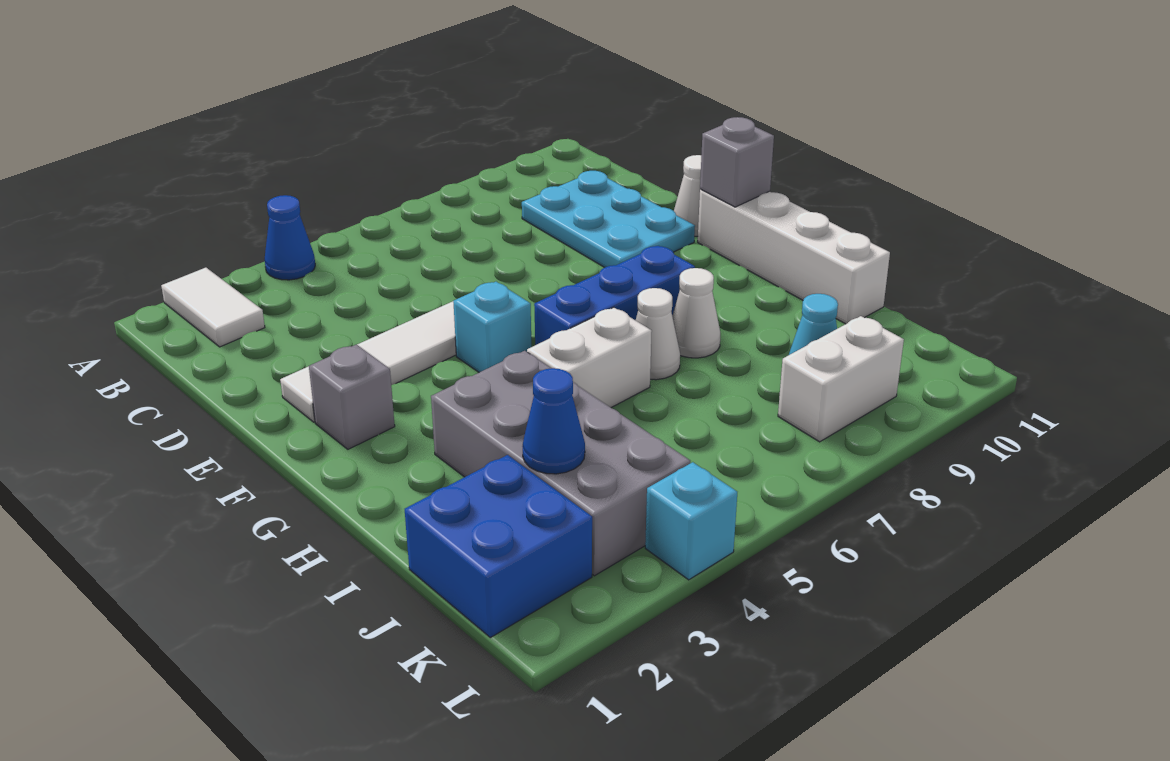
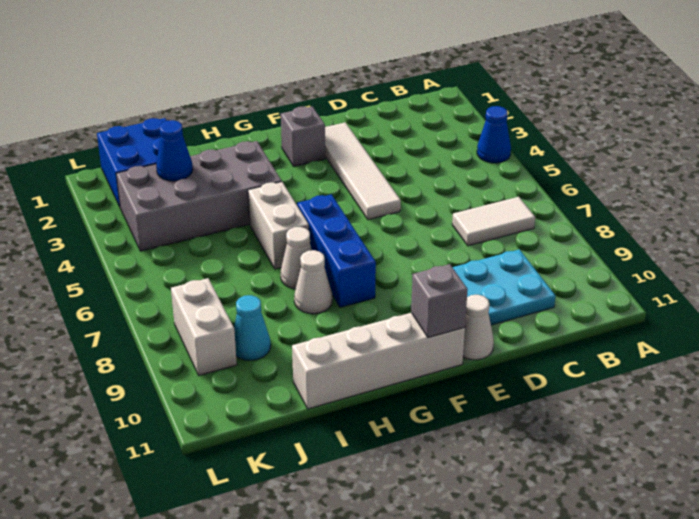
white tile A2:B2 level 1 -> white tile B7:C7 level 1
cyan brick F5 level 1 -> none
cyan brick L4 level 1 -> none

